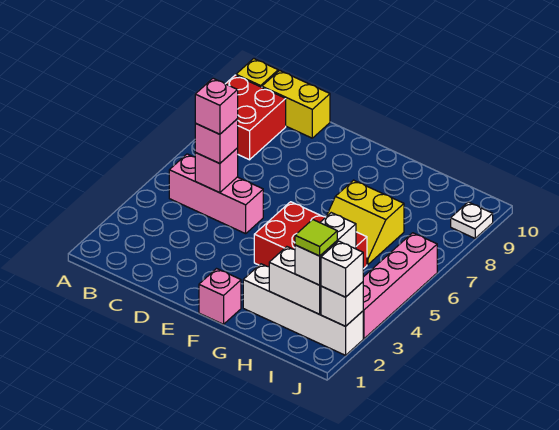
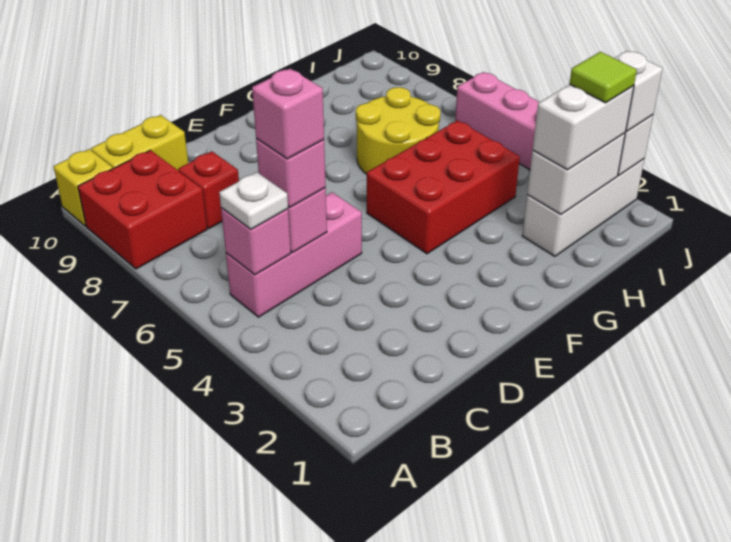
none -> red brick C8 level 1
pink brick F1 level 1 -> pink brick B5 level 2
white brick G2:J2 level 1 -> white brick H2:J2 level 1
yellow slope G6:H7 level 1 top 7 -> yellow round brick G6:H7 level 1
white brick I2:I3 level 3 -> white brick H2:I2 level 3
white plate J9 level 1 -> white plate B5 level 3

